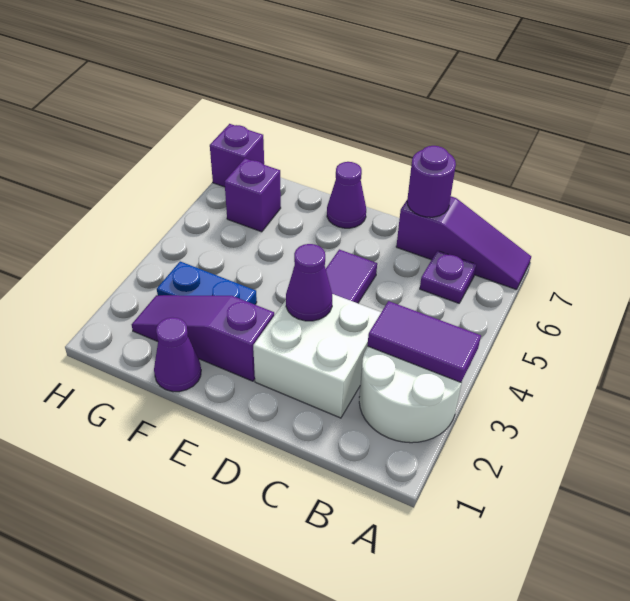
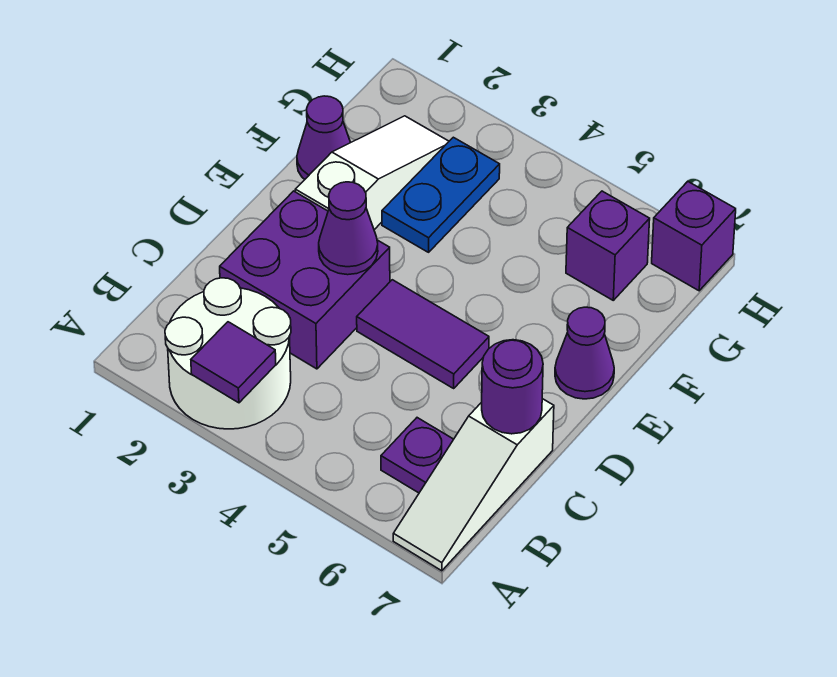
purple tile A3:B3 level 2 -> purple tile A3 level 2
purple slope A7:C7 level 1 top C -> white slope A7:C7 level 1 top C
white brick C2:D3 level 1 -> purple brick C2:D3 level 1
purple slope E2:G2 level 1 top E -> white slope E2:G2 level 1 top E

